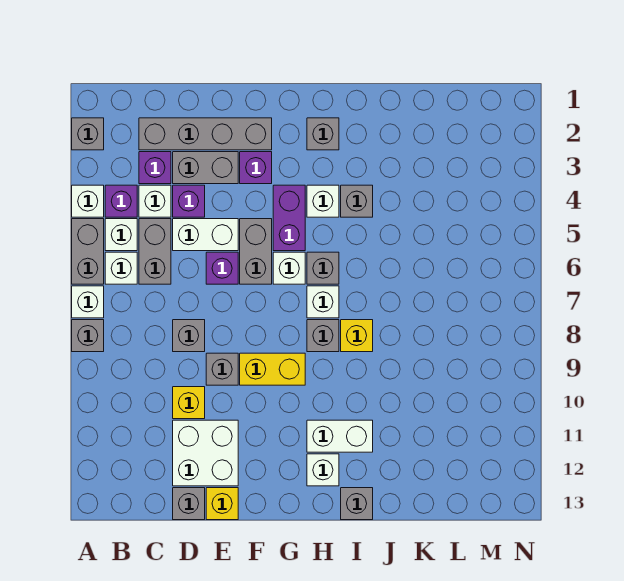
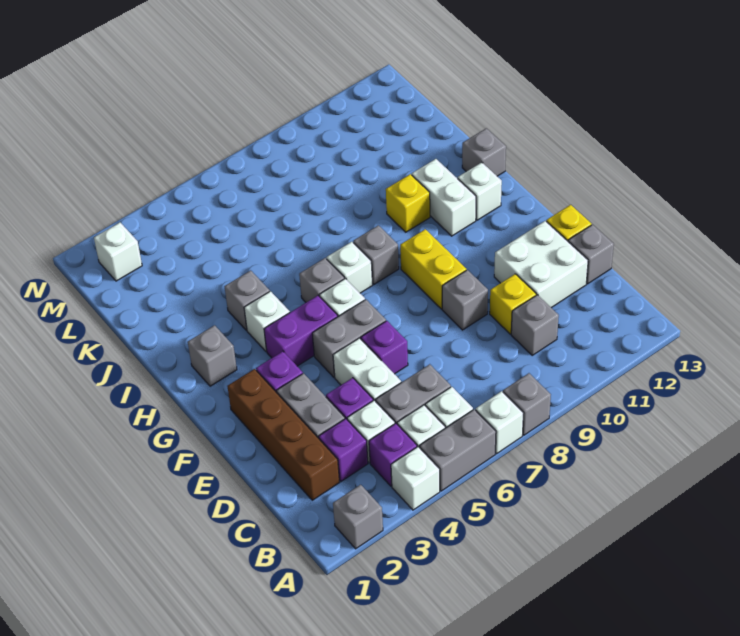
grey brick C2:F2 level 1 -> brown brick C2:F2 level 1
grey brick D8 level 1 -> grey brick C10 level 1
yellow brick I8 level 1 -> yellow brick I10 level 1
none -> white brick M2 level 1

